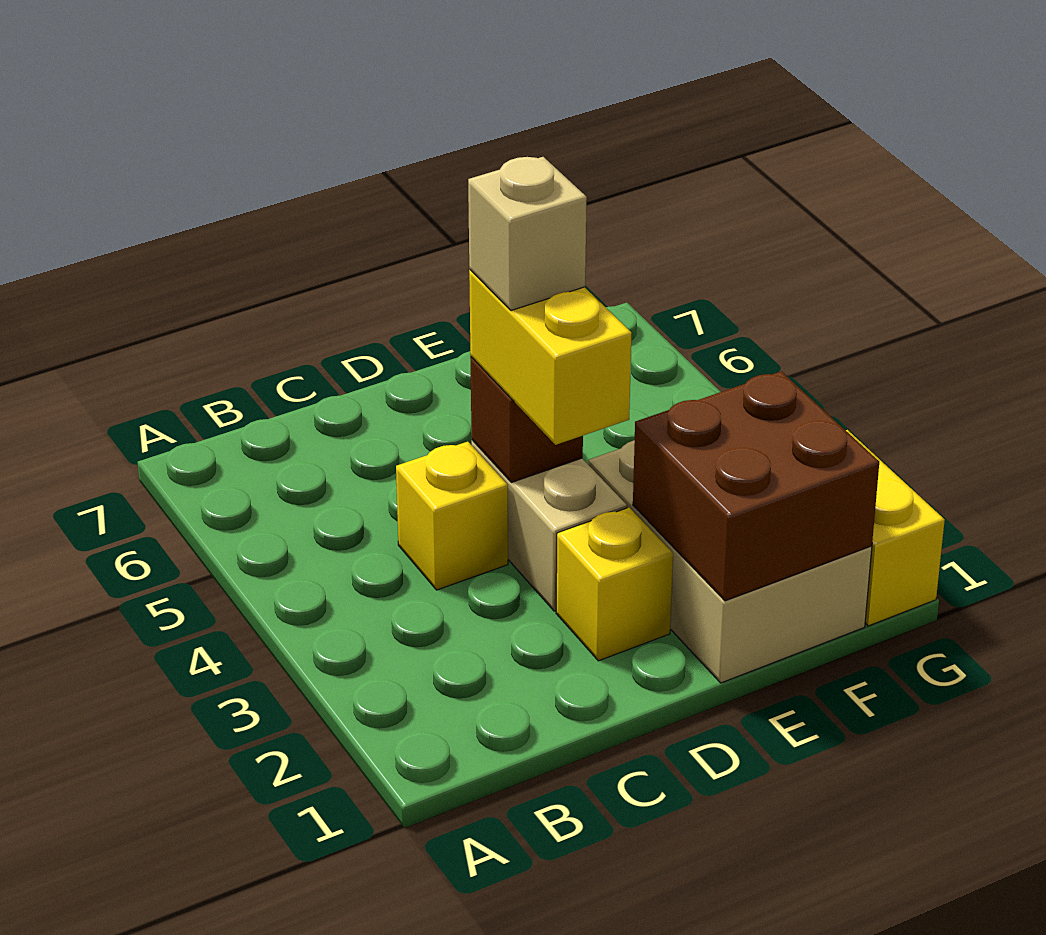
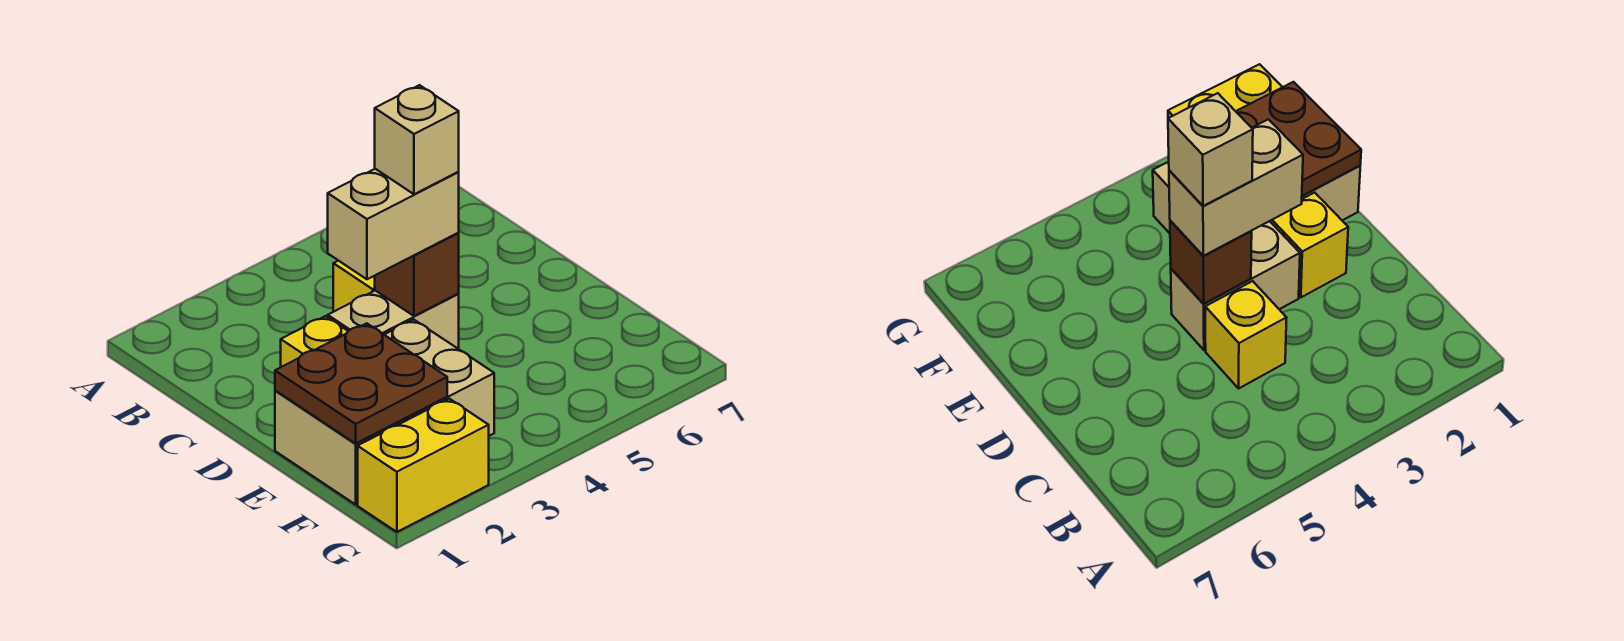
yellow brick D3:D4 level 3 -> tan brick D3:D4 level 3
brown brick E1:F2 level 2 -> brown plate E1:F2 level 2

